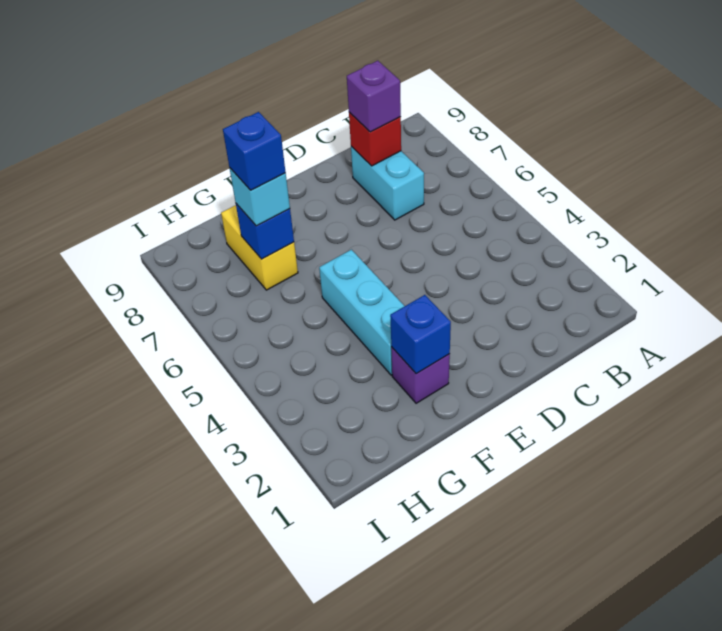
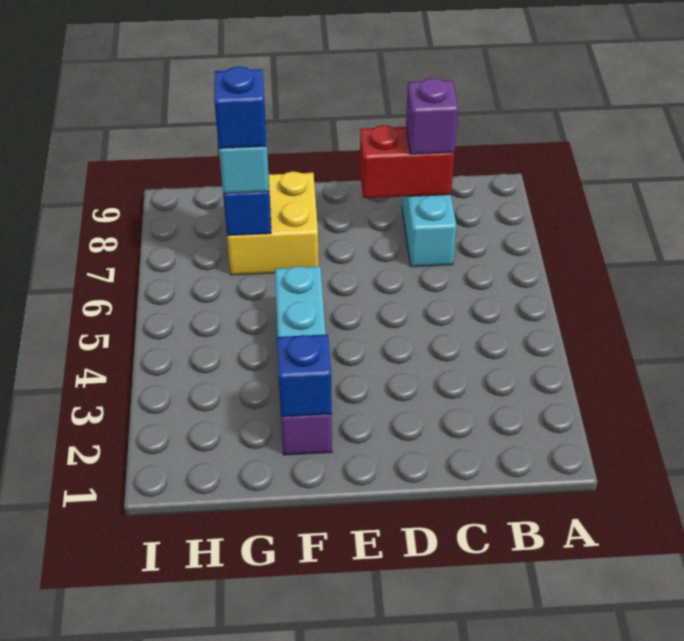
red brick C8 level 2 -> red brick C8:D8 level 2
yellow brick G7:G8 level 1 -> yellow brick F7:G8 level 1

